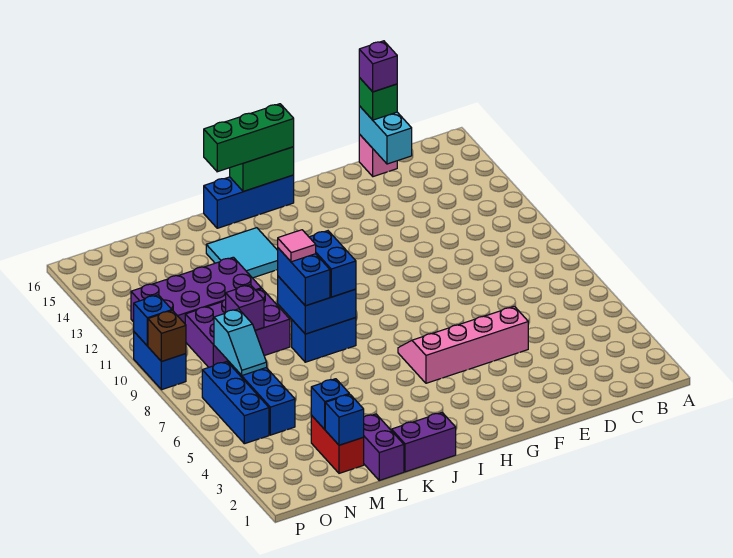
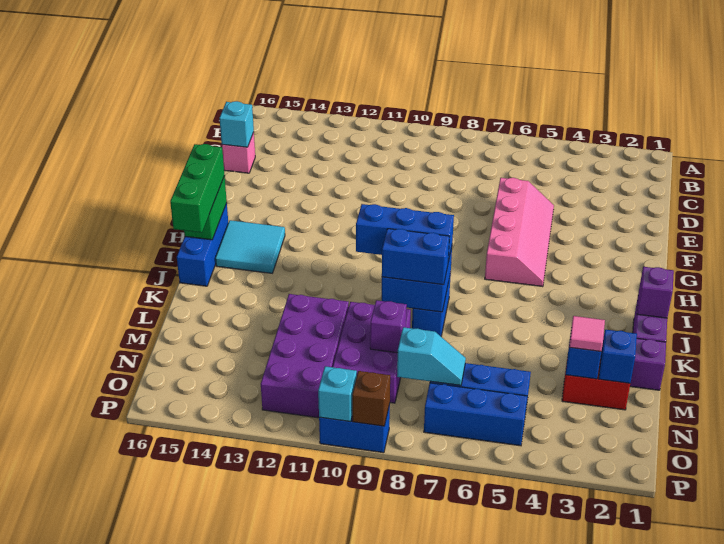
cyan brick D15:D16 level 2 -> cyan brick D16 level 2
green brick D16 level 3 -> none
purple brick D16 level 4 -> purple brick J1 level 2
pink slope E5:H6 level 1 top 5 -> pink slope E5:H6 level 1 top 6
blue brick J8:J9 level 3 -> blue brick J8:J10 level 3
cyan tile J13:K14 level 1 -> cyan tile H14:I15 level 1
pink tile K9 level 4 -> pink tile M3 level 3
blue brick P10 level 2 -> cyan brick P10 level 2

